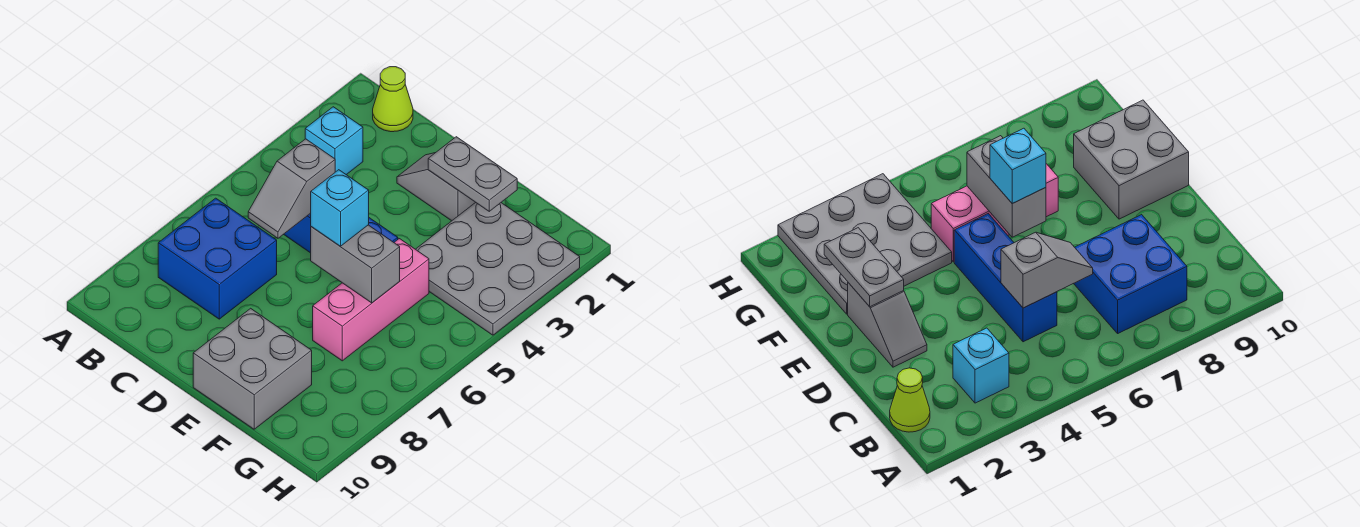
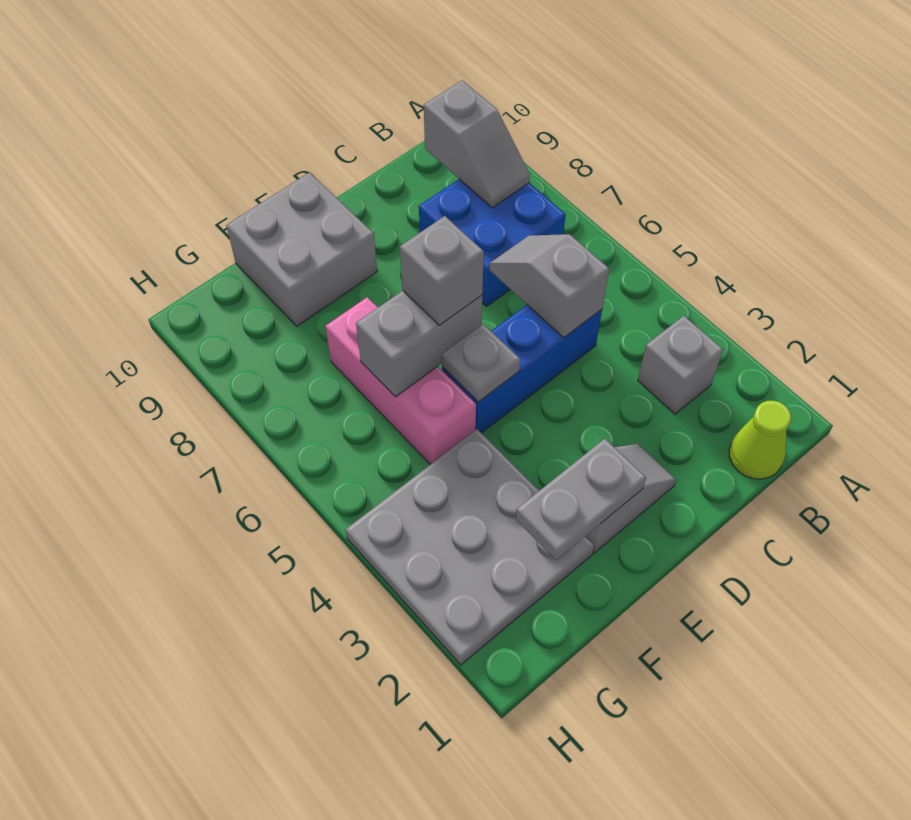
cyan brick B3 level 1 -> grey brick B3 level 1
none -> grey slope B8:B9 level 2 top 9
none -> grey plate E5 level 2
cyan brick E6 level 3 -> grey brick E6 level 3

